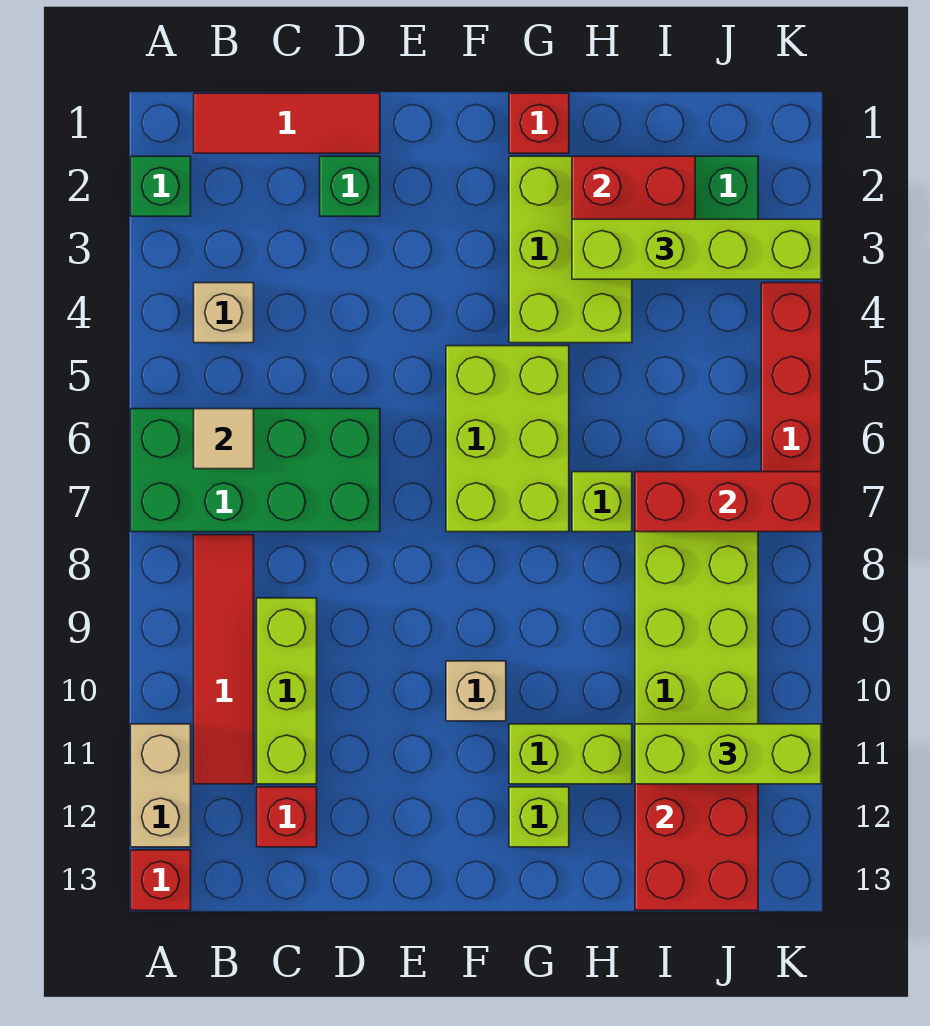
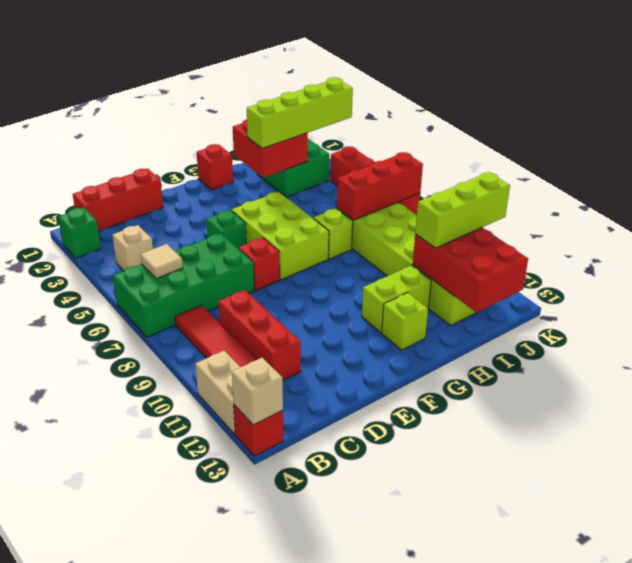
red tile B1:D1 level 1 -> red brick B1:D1 level 1
lime brick C9:C11 level 1 -> red brick C9:C11 level 1
red brick C12 level 1 -> red brick E7 level 1
green brick D2 level 1 -> green brick E5 level 1
tan brick F10 level 1 -> tan brick A13 level 2
lime brick G2:H4 level 1 -> none

